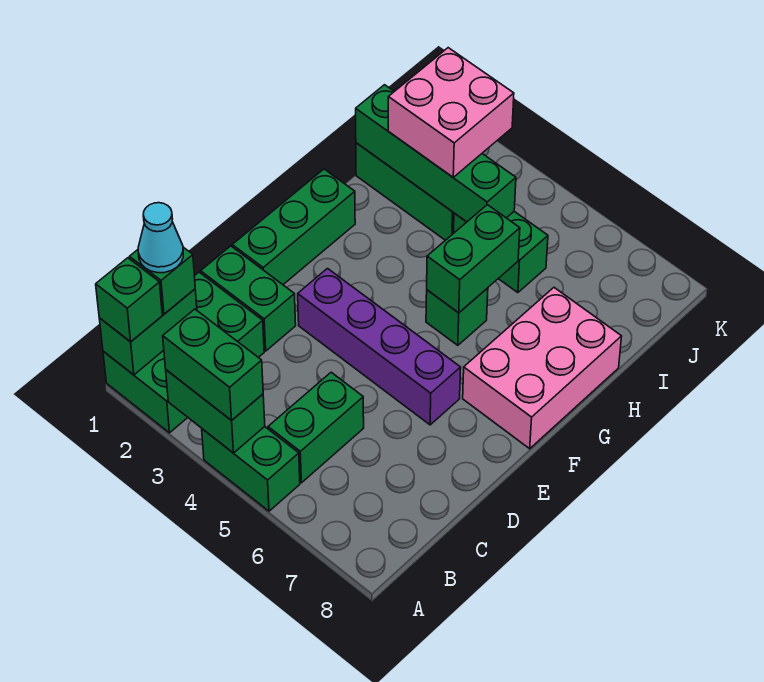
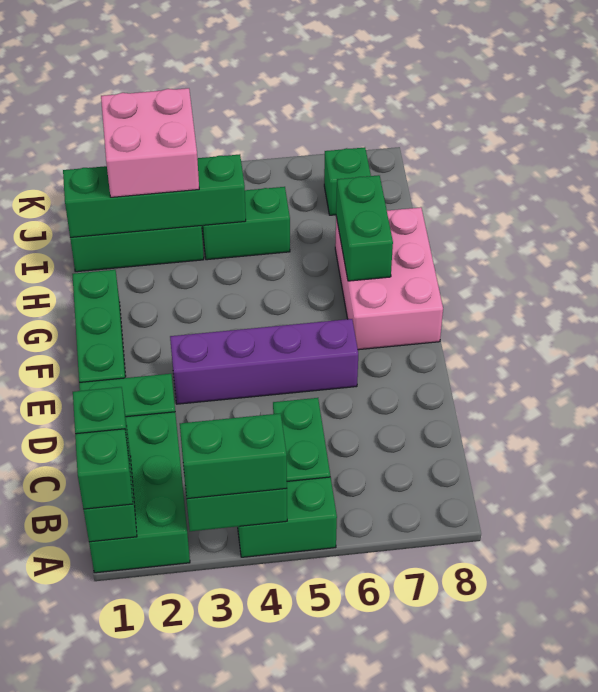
cyan cone B1 level 4 -> none
green brick G5 level 1 -> green brick J7 level 1
green brick G5:H5 level 2 -> green brick G7:H7 level 2

